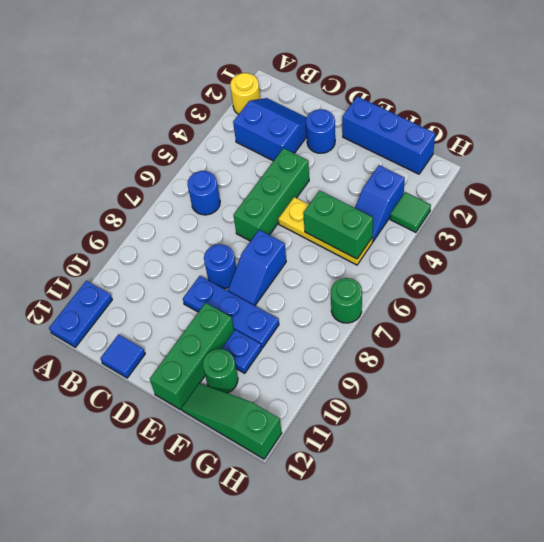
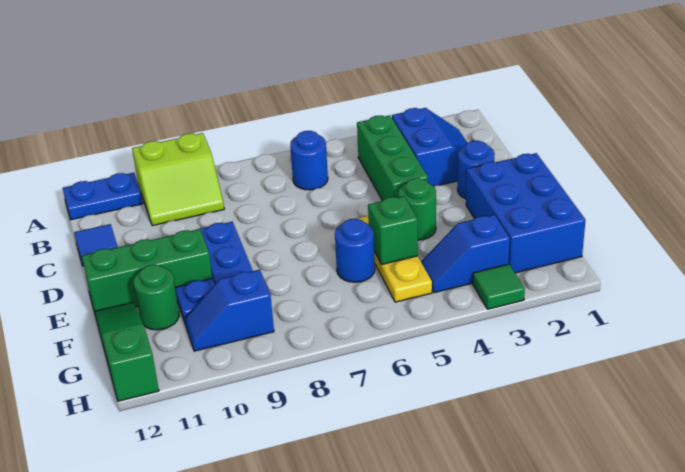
yellow round brick A2 level 1 -> none
none -> lime slope A9:B10 level 1 top A
green brick D4:D6 level 1 -> green brick B4:D4 level 1
blue round brick D8 level 1 -> blue round brick F6 level 1
blue brick E1:G1 level 1 -> blue brick E1:G2 level 1
blue slope E7:E8 level 1 top 7 -> blue slope G9:G10 level 1 top 9
green brick F5:G5 level 2 -> green brick F5 level 2
green round brick H7 level 1 -> green round brick E4 level 1

